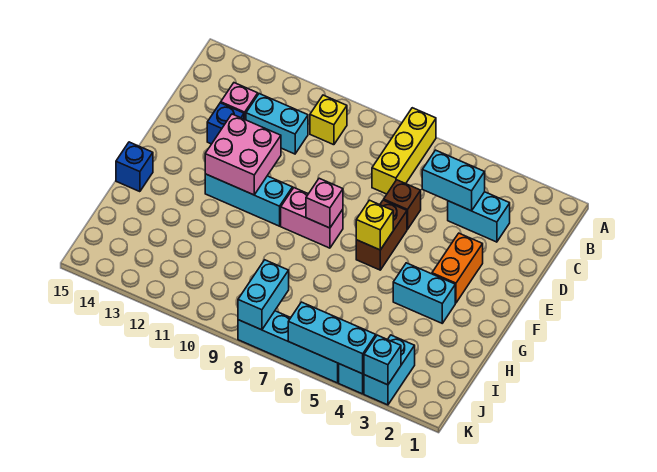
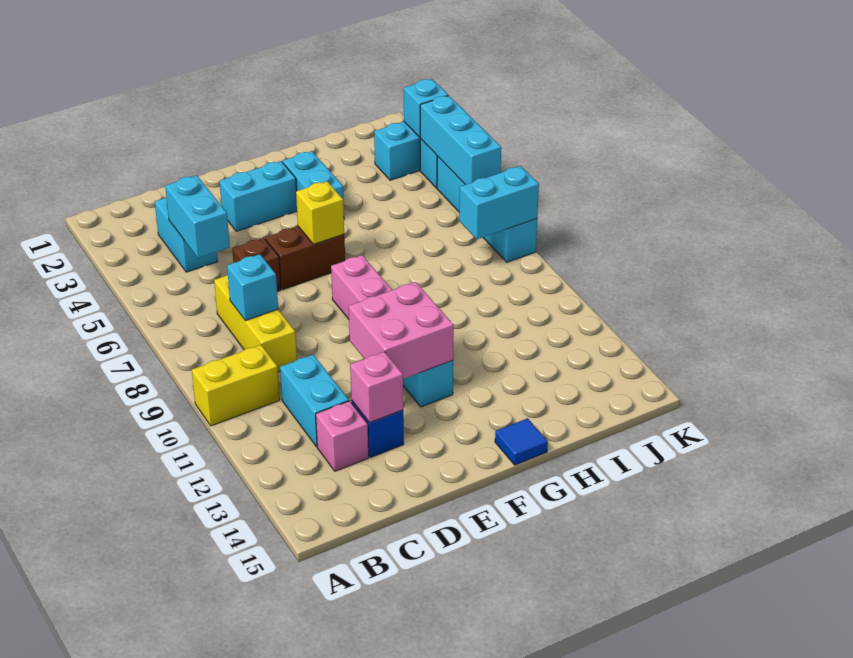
yellow brick A7:C7 level 1 -> yellow brick C7:C9 level 1
yellow brick B10 level 1 -> yellow brick A10:B10 level 1
none -> cyan brick C8 level 2
orange brick E3:F3 level 1 -> cyan brick E3:F3 level 1
pink brick F8 level 2 -> pink brick D13 level 2
blue brick G15 level 1 -> blue tile G15 level 1

